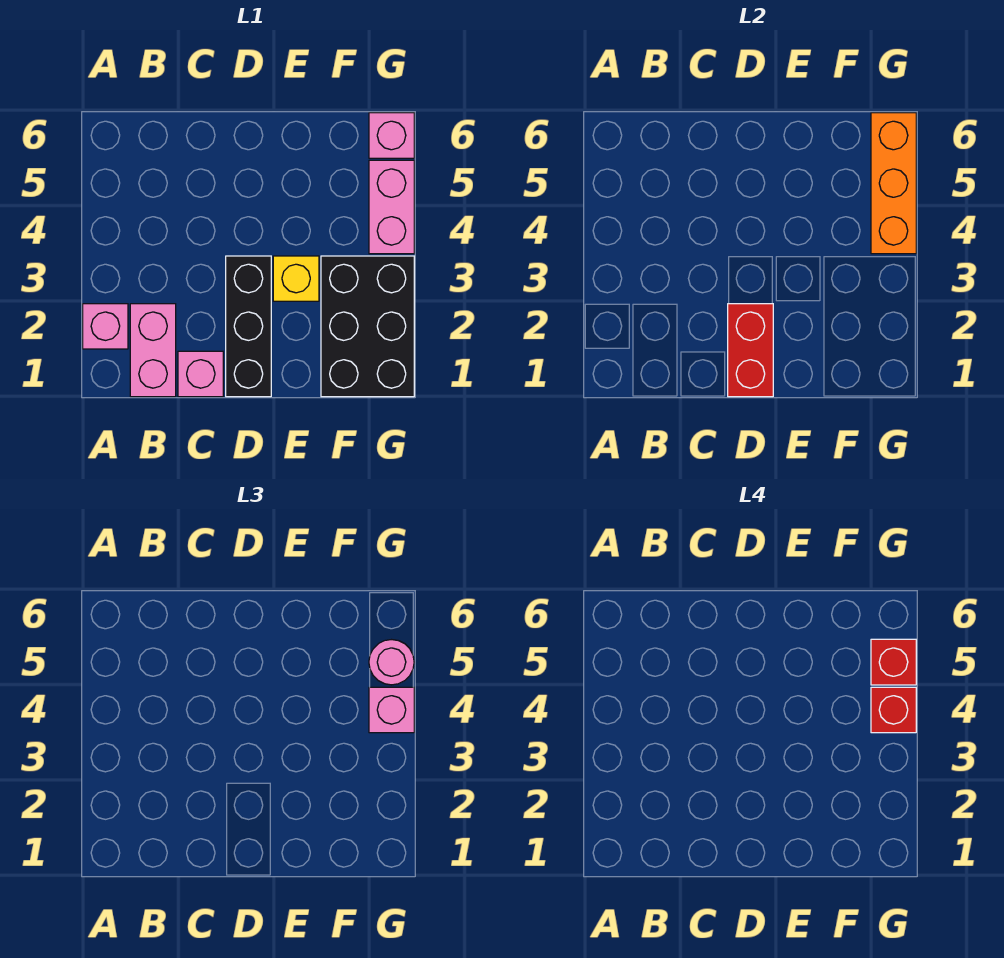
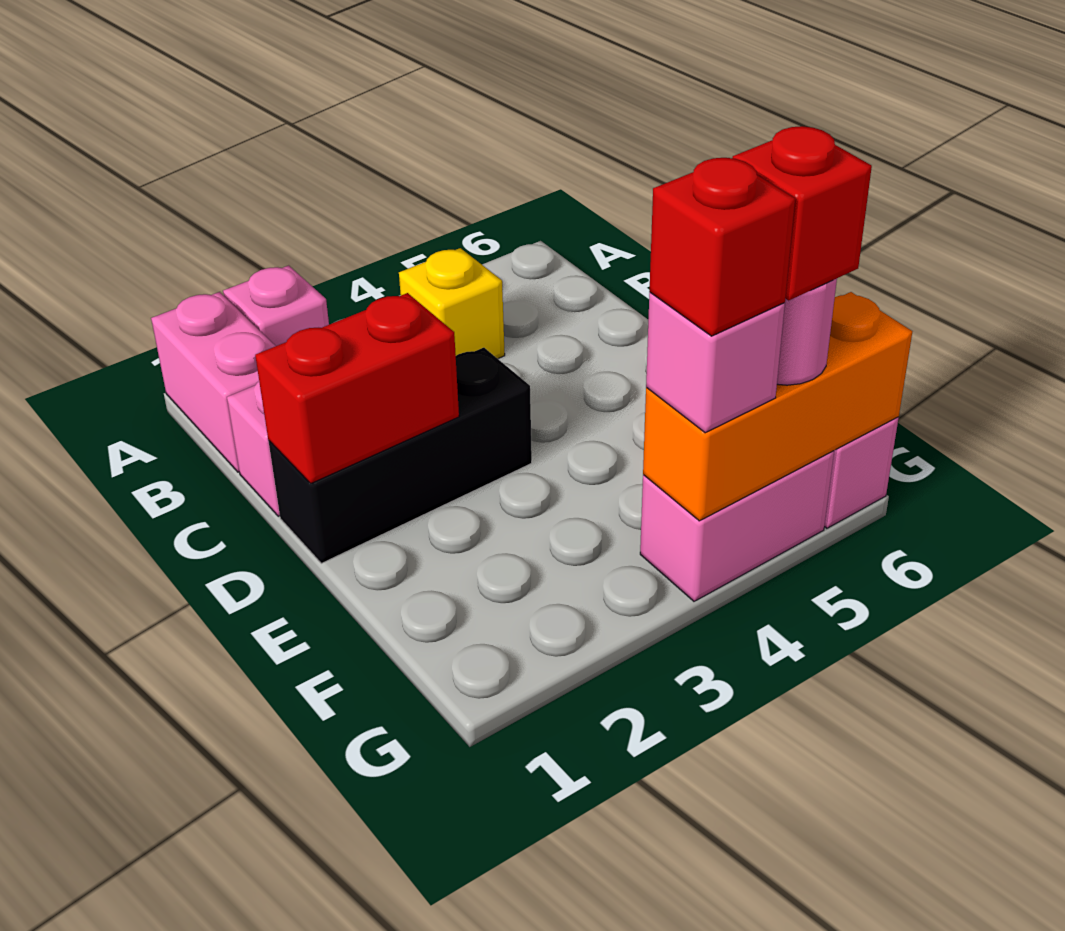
pink brick B1:B2 level 1 -> pink brick A1:B1 level 1
yellow brick E3 level 1 -> yellow brick B4 level 1
black brick F1:G3 level 1 -> none

